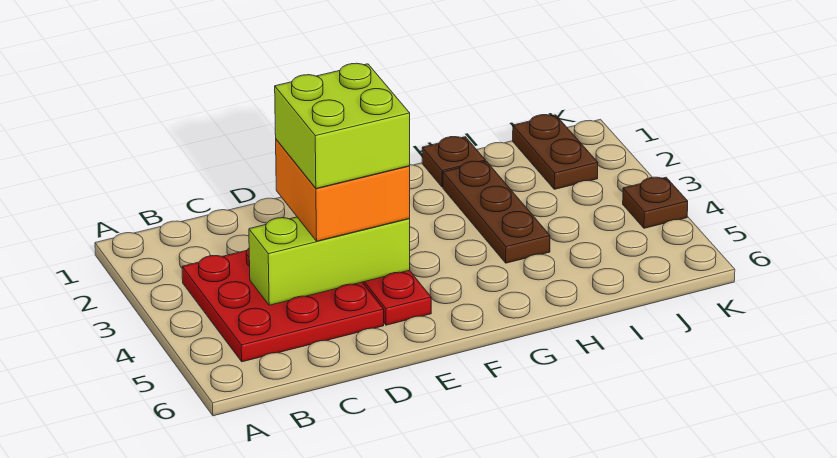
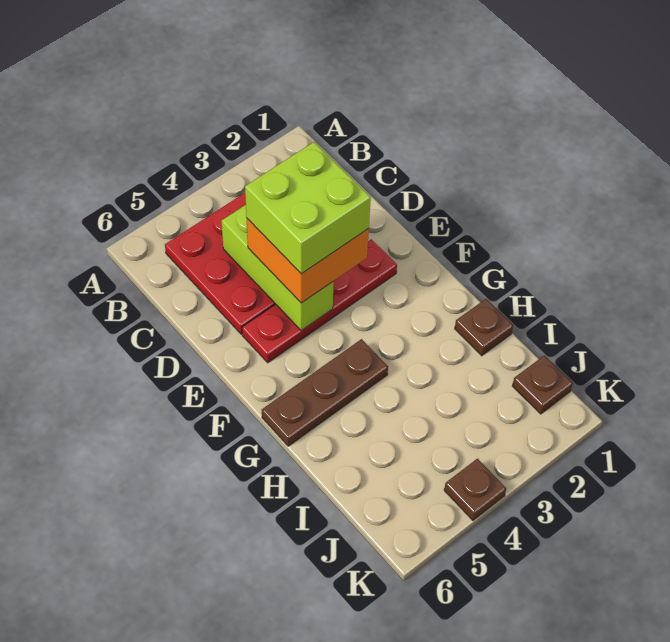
brown plate H2:H4 level 1 -> brown plate G4:G6 level 1
brown plate J1:J2 level 1 -> brown plate J1 level 1

